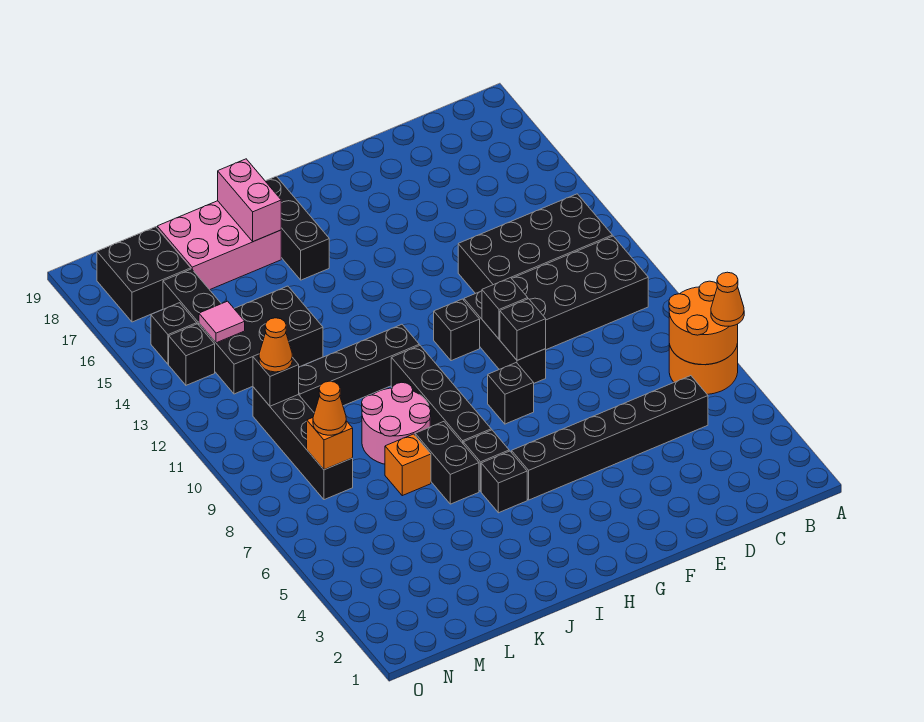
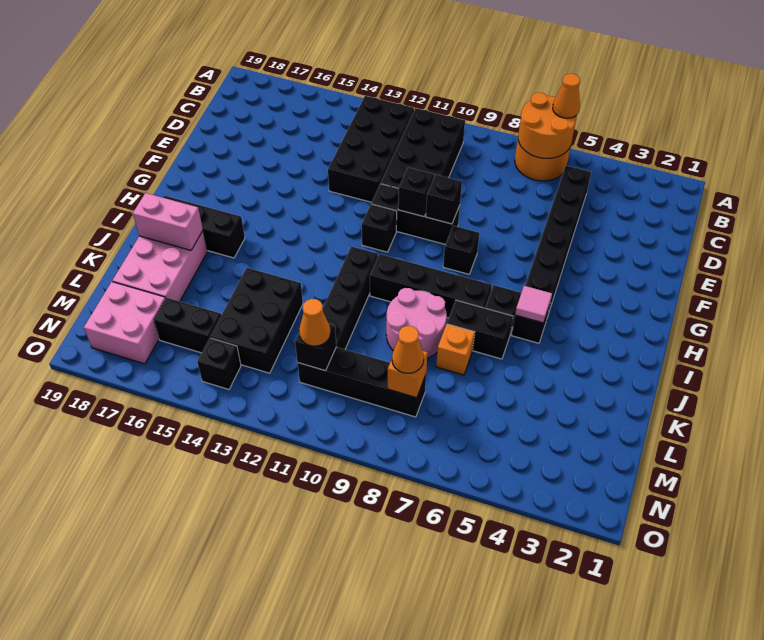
pink tile M14 level 2 -> pink tile I5 level 2
black brick M17:N18 level 1 -> pink brick M17:N18 level 1
black brick N15 level 1 -> none

